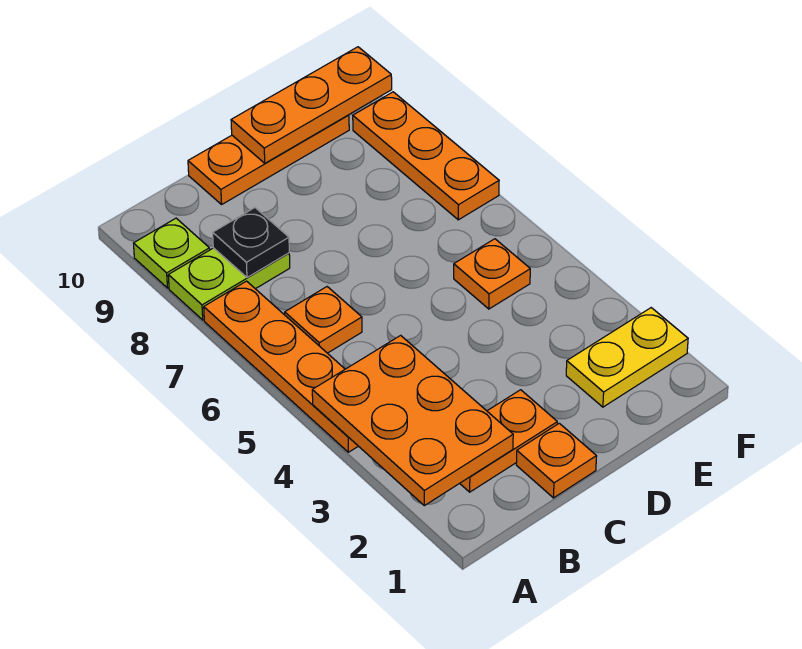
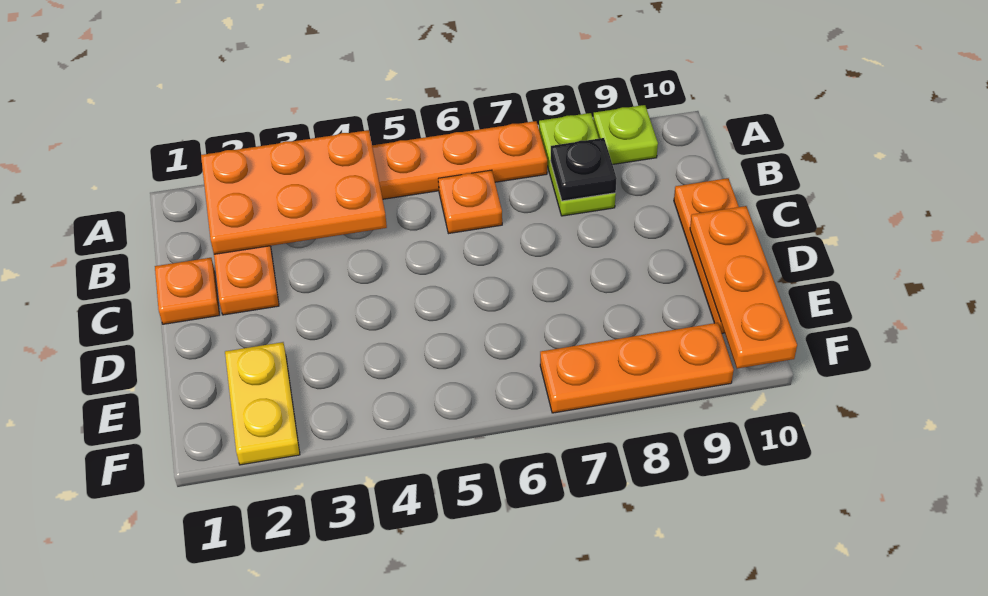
orange plate E5 level 1 -> none

